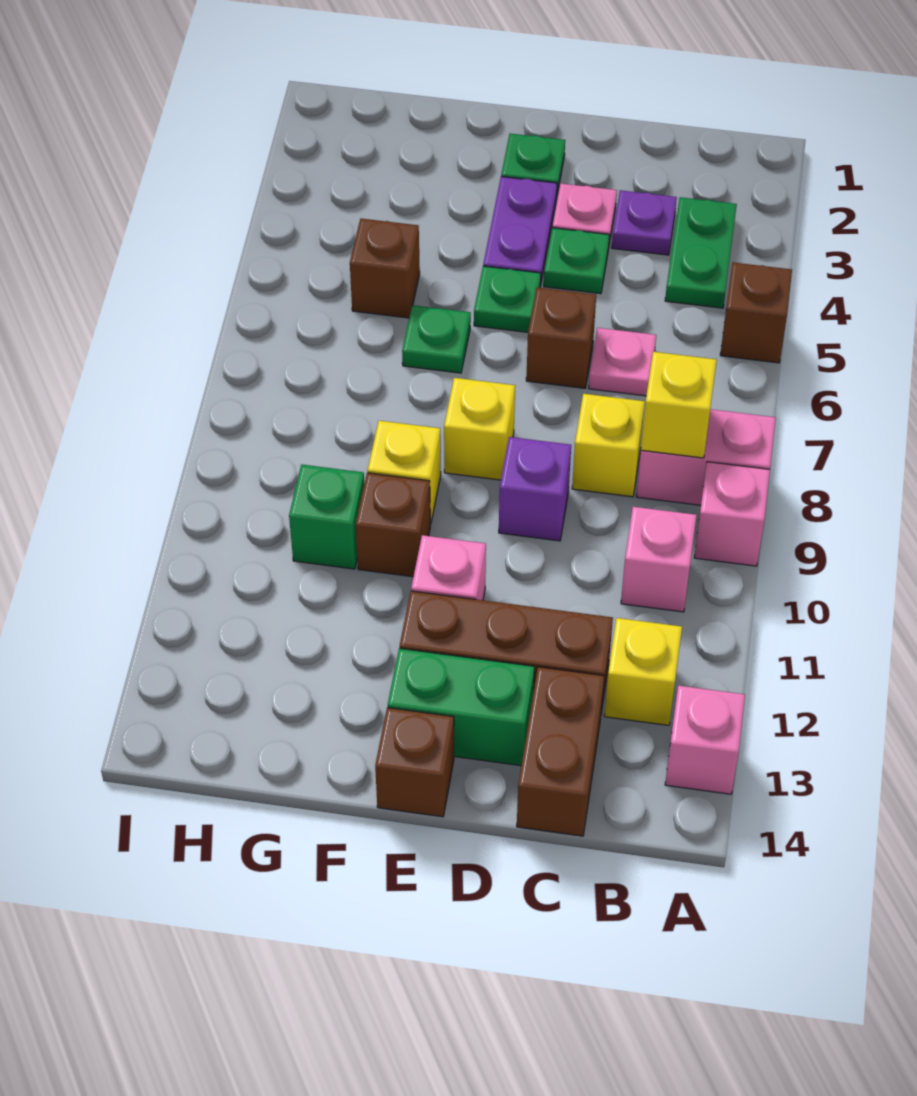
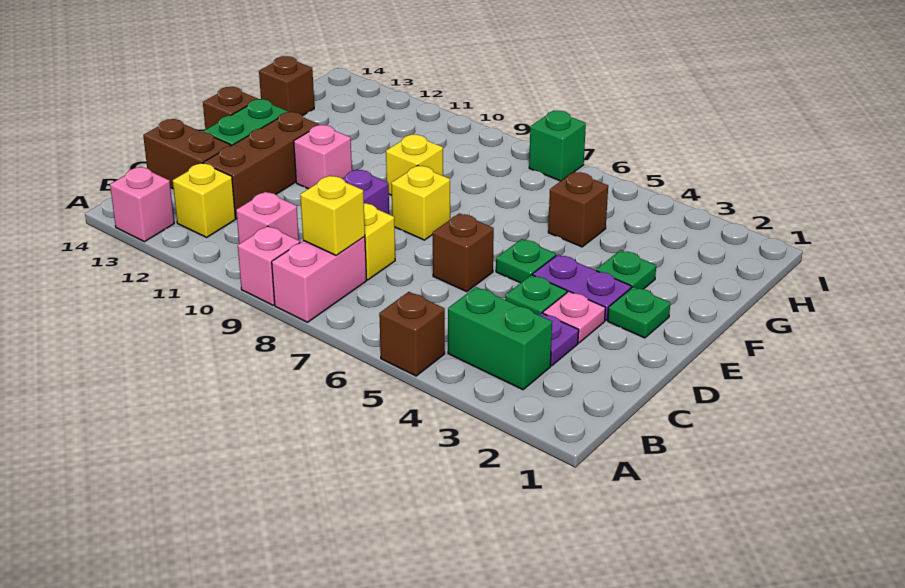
green plate B3:B4 level 1 -> green brick B3:B4 level 1
pink plate C6 level 1 -> none
green plate F6 level 1 -> green plate F3 level 1
brown brick F10 level 1 -> brown brick G14 level 1
green brick G10 level 1 -> green brick I7 level 1

